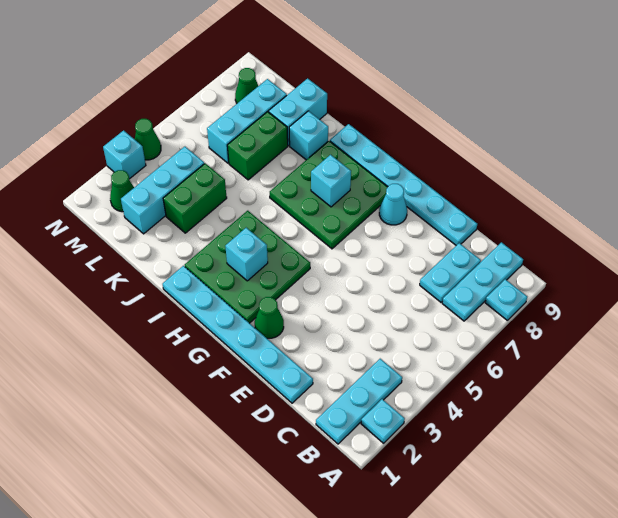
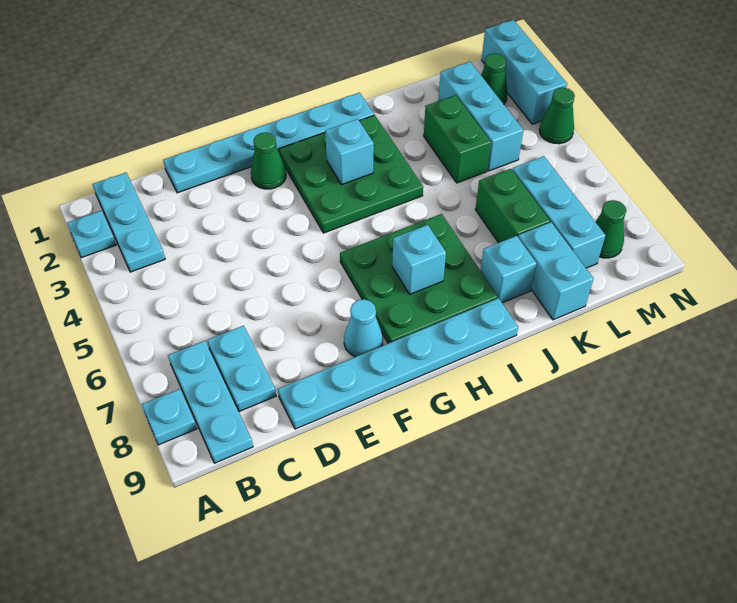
cyan brick N3 level 1 -> cyan brick N1:N3 level 1

